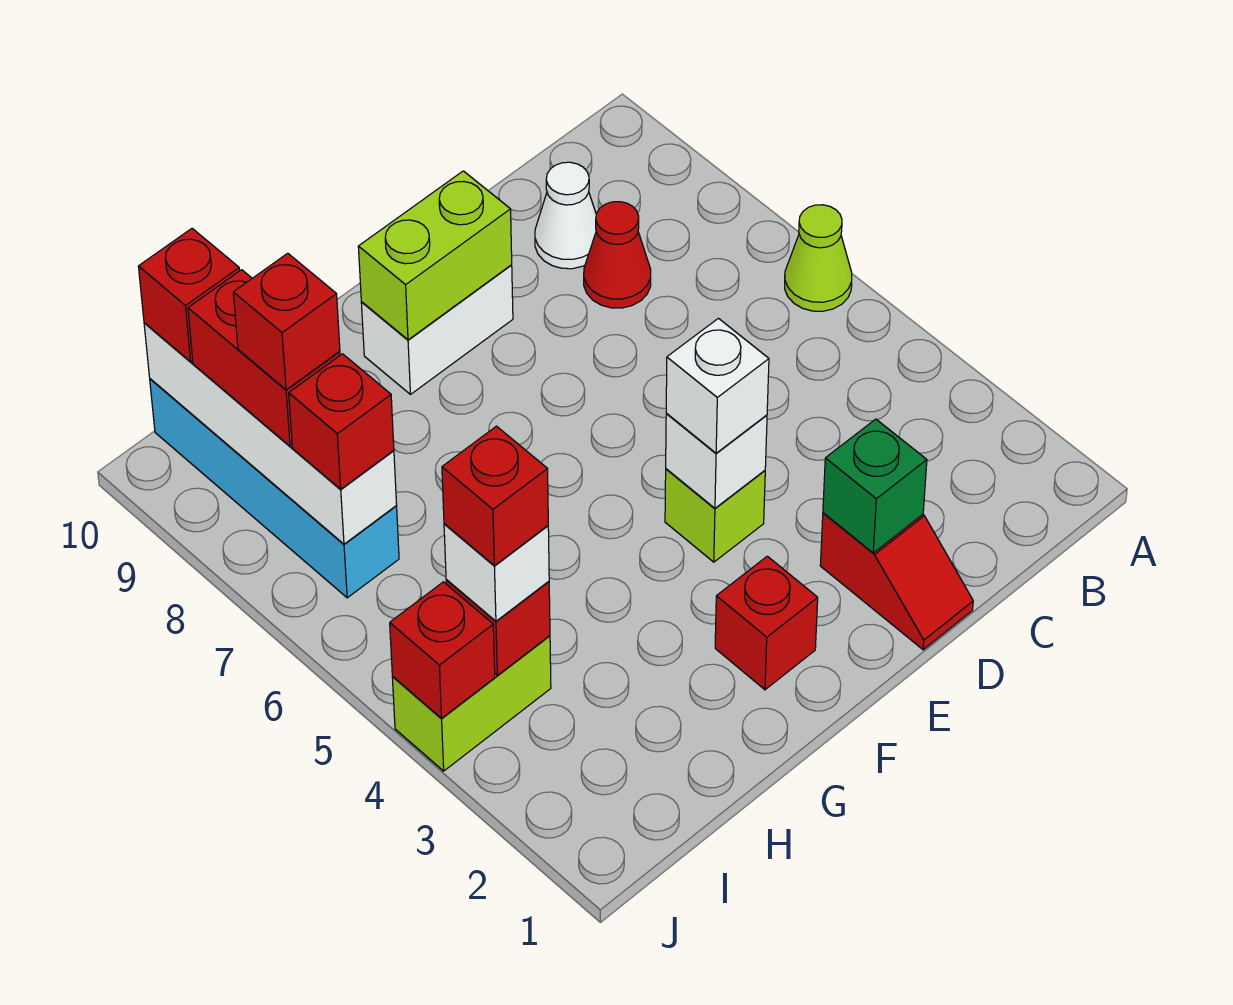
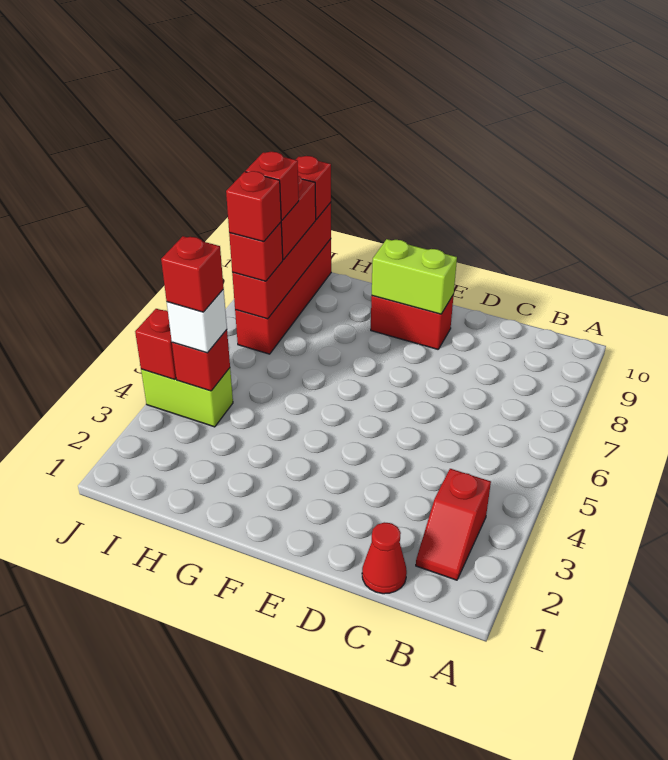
lime cone A6 level 1 -> none
red cone C8 level 1 -> red cone C1 level 1
white cone C9 level 1 -> none
red slope D1:D2 level 1 top 2 -> red slope B2:B3 level 1 top 3
green brick D2 level 2 -> none
lime brick E4 level 1 -> none
white brick E4 level 2 -> none
white brick E4 level 3 -> none
white brick E9:F9 level 1 -> red brick E9:F9 level 1
red brick F2 level 1 -> red brick I7 level 4
cyan brick I7:I10 level 1 -> red brick I7:I10 level 1
white brick I7:I10 level 2 -> red brick I7:I10 level 2

